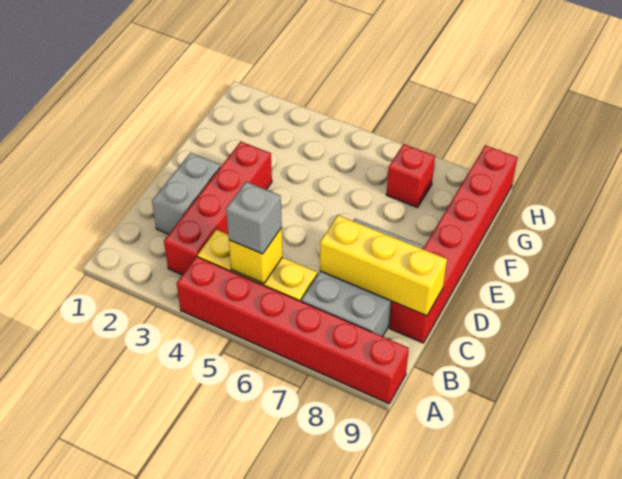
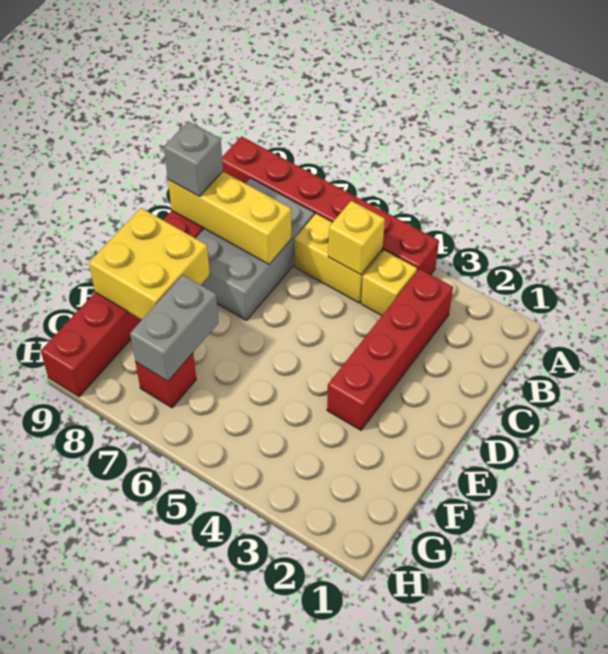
grey brick B5 level 3 -> grey brick C9 level 3
grey brick C2:D2 level 1 -> grey brick F7:G7 level 2
none -> yellow brick E8:F9 level 2

